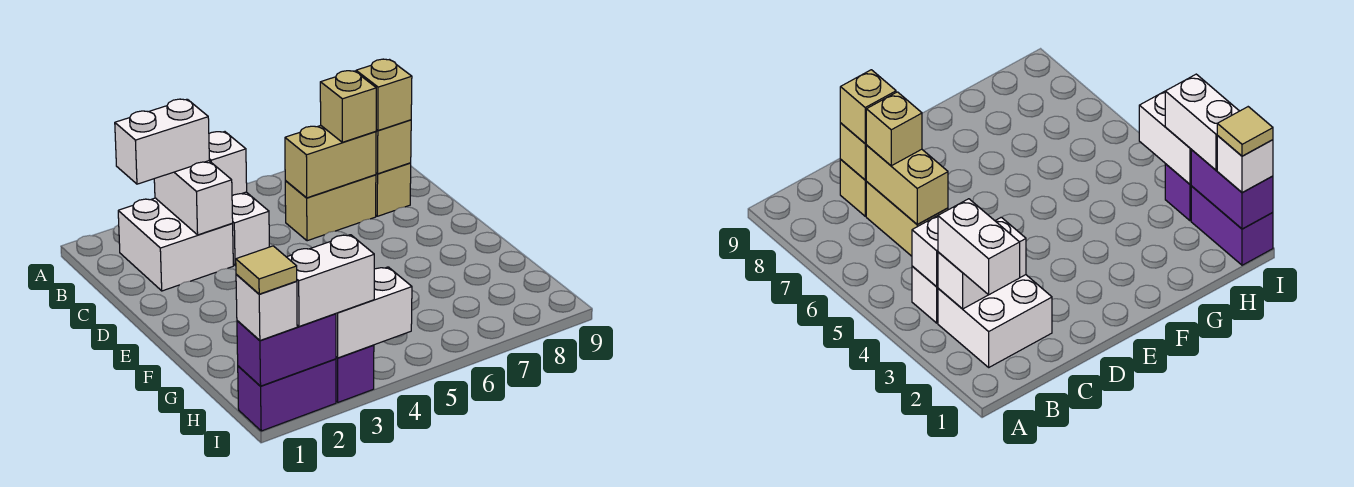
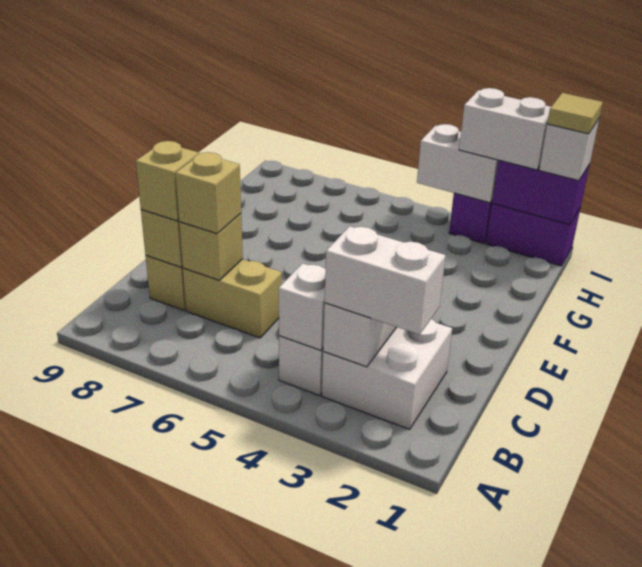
tan brick C6:C7 level 2 -> tan brick C7 level 2

